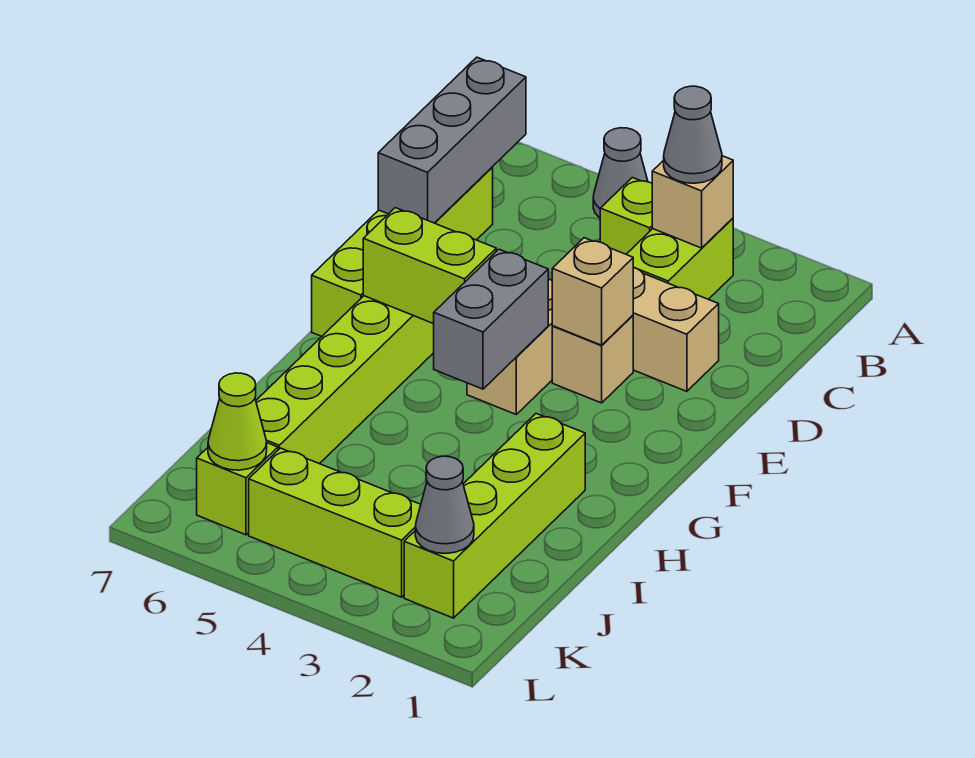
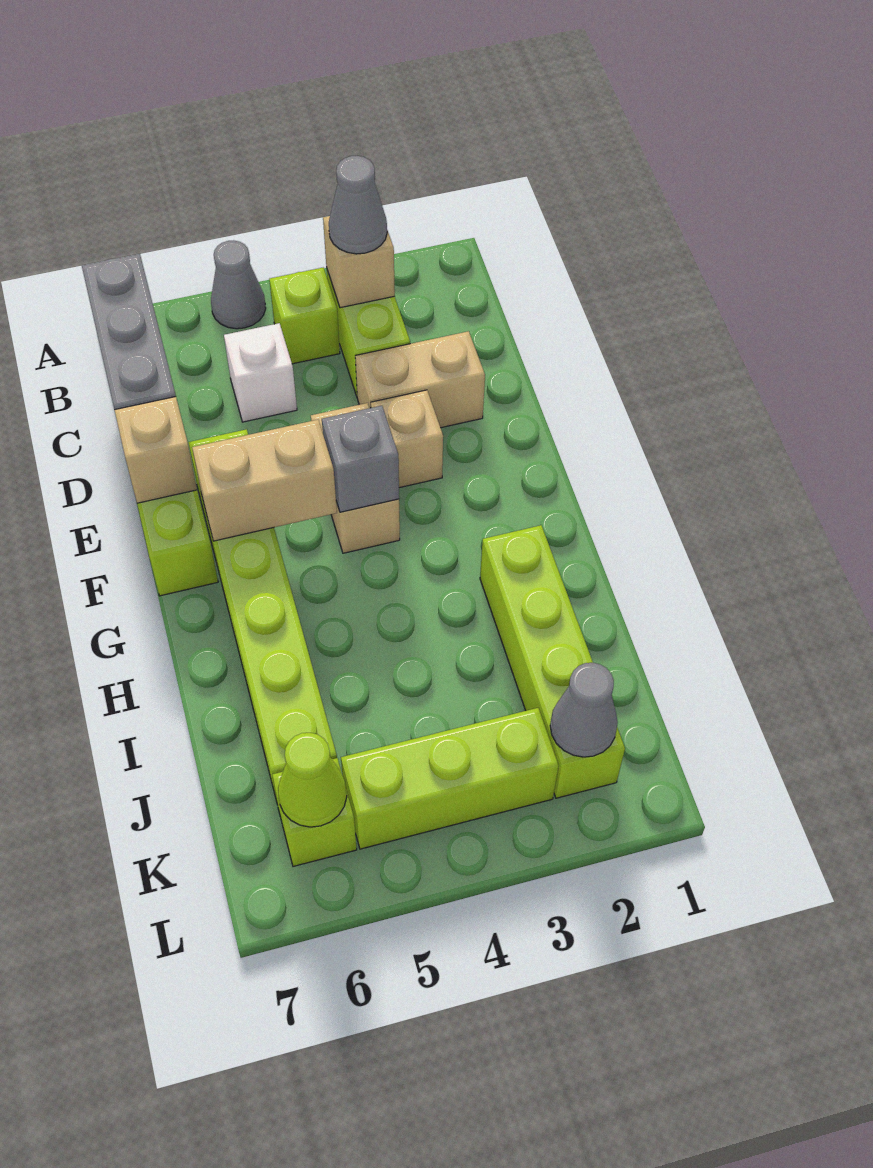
none -> white brick C5 level 1
tan brick E3 level 2 -> tan brick E7 level 2
grey brick F4:G4 level 2 -> grey brick F4 level 2
lime brick F5:F6 level 2 -> tan brick F5:F6 level 2

